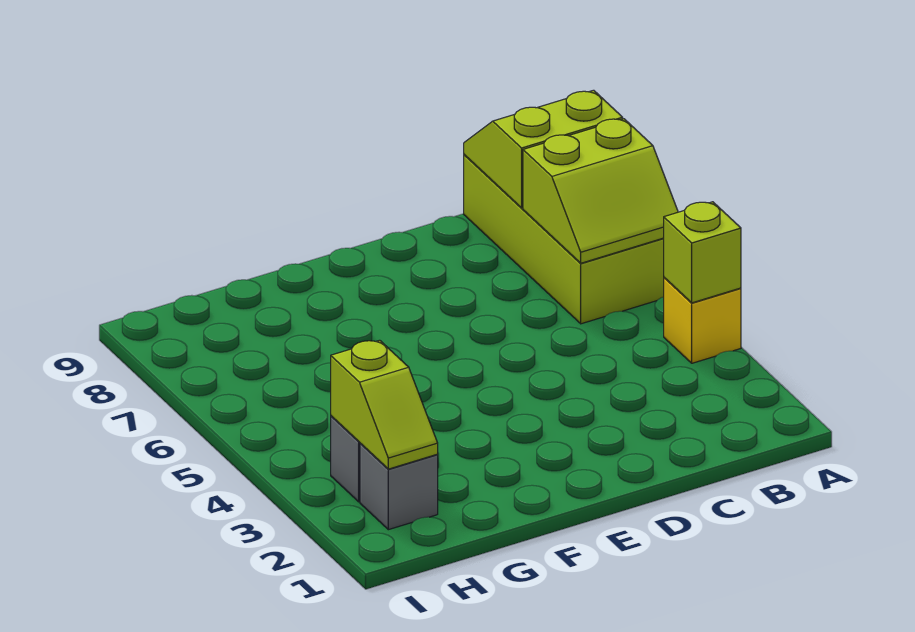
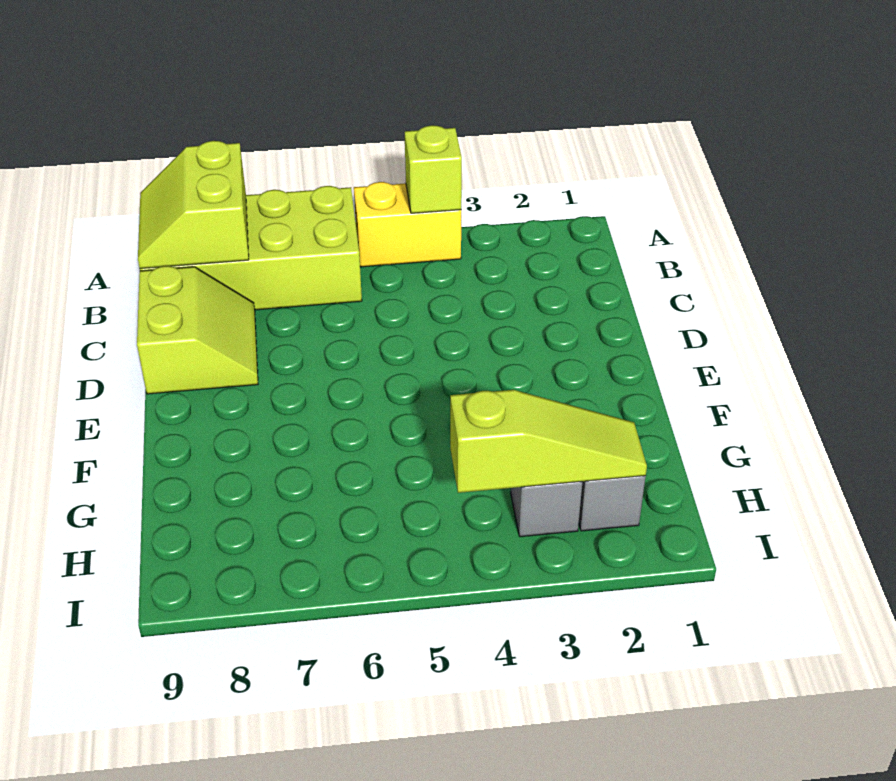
yellow brick A4 level 1 -> yellow brick A4:A5 level 1
lime slope A6:B7 level 2 top 7 -> lime slope C8:D9 level 1 top 9
lime slope H2:H3 level 2 top 3 -> lime slope H2:H4 level 2 top 4

